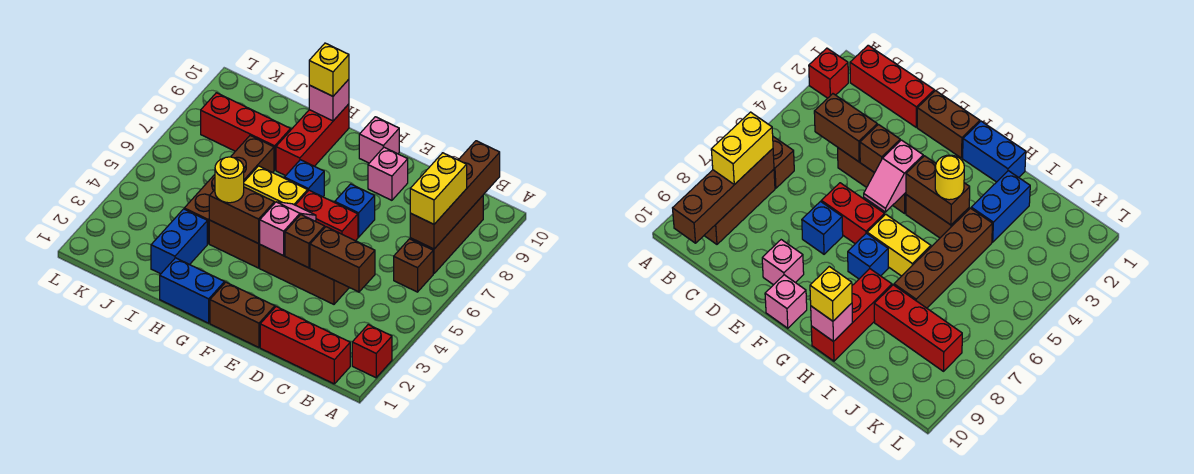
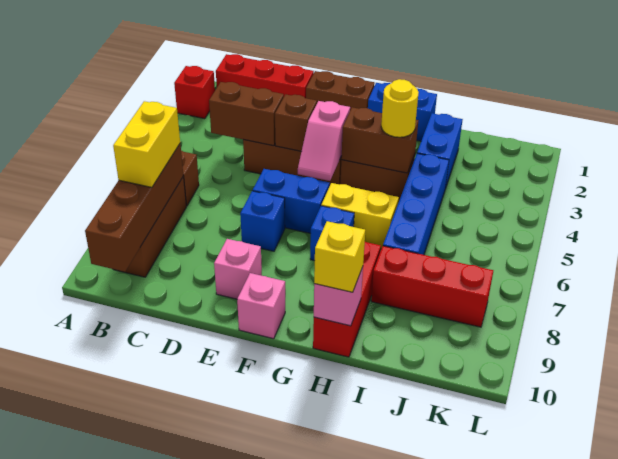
red brick E6:F6 level 1 -> blue brick E6:F6 level 1
brown brick I4:I7 level 1 -> blue brick I4:I7 level 1

